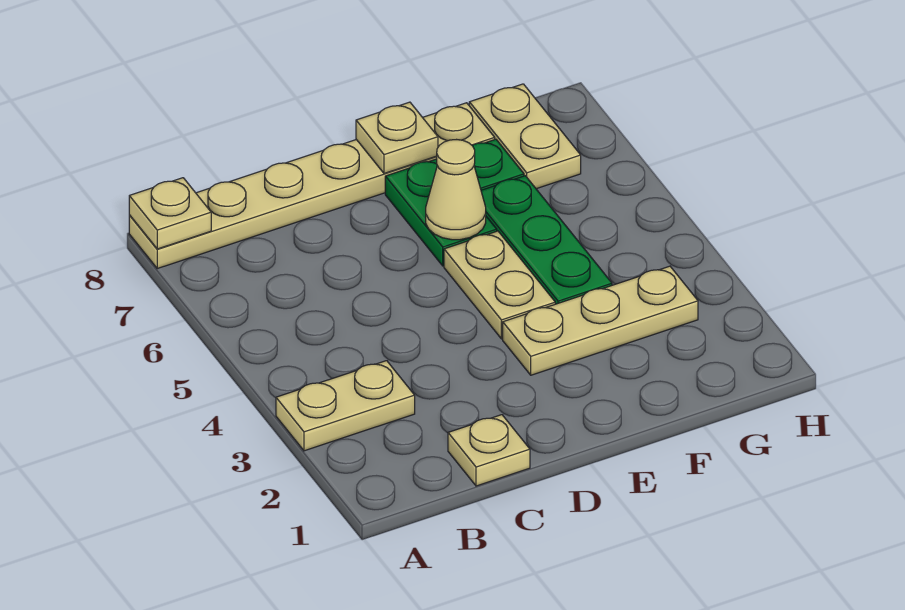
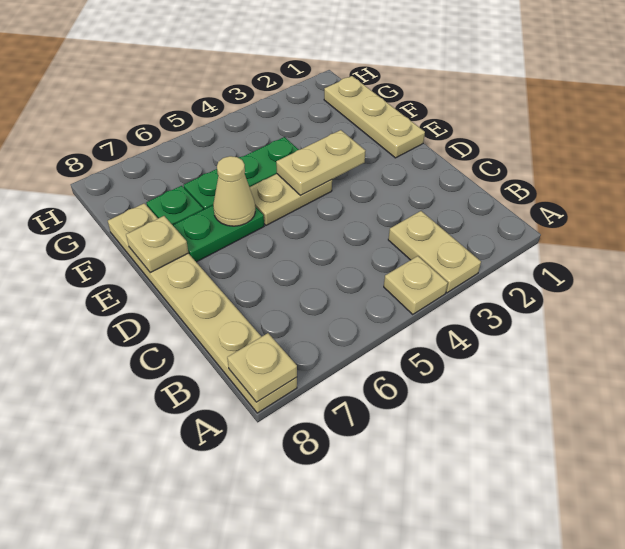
tan plate C1 level 1 -> tan plate A4 level 1
tan plate E3:G3 level 1 -> tan plate E1:G1 level 1
tan plate G7:G8 level 1 -> tan plate E3:E4 level 2

